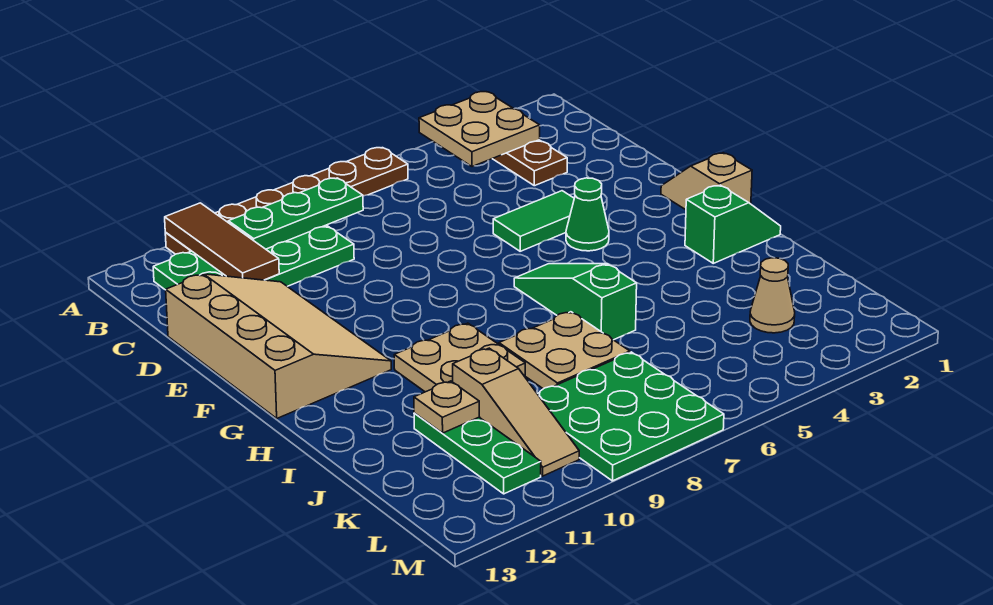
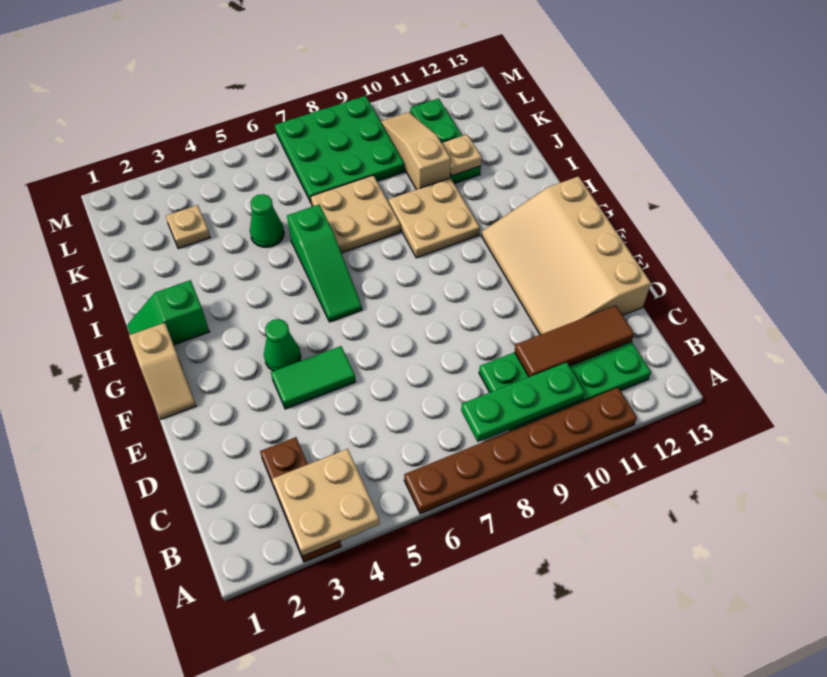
brown tile A11:C11 level 2 -> brown tile C10:C12 level 2
none -> green cone J5 level 1
tan cone K3 level 1 -> tan plate K3 level 1

